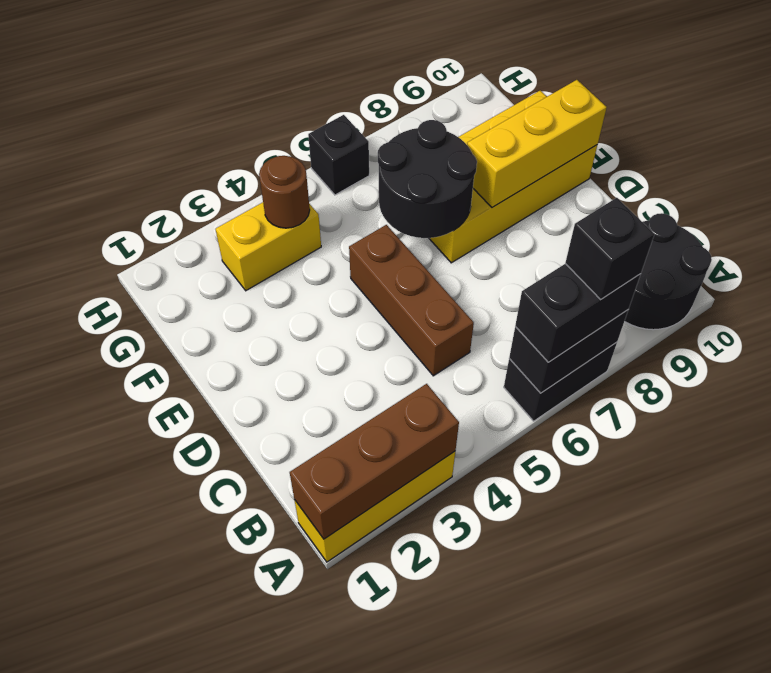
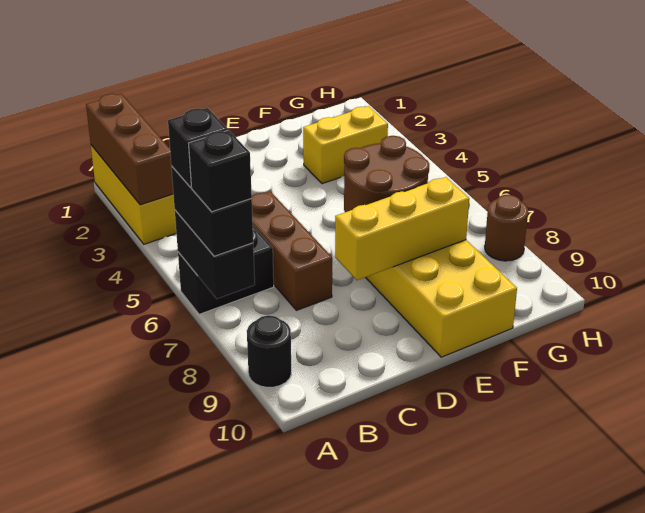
black brick A6:A7 level 1 -> black brick A6:B6 level 1
black round brick A9:B10 level 1 -> black round brick A9 level 1
brown brick C5:E5 level 1 -> brown brick C5:C7 level 1
black round brick E6:F7 level 2 -> brown round brick E6:F7 level 2
yellow brick E8:E10 level 2 -> yellow brick D8:F8 level 2
yellow brick G3:G4 level 1 -> yellow brick F3:G3 level 1
brown round brick G4 level 2 -> brown round brick H8 level 1
black brick H6 level 1 -> black brick A6 level 4

